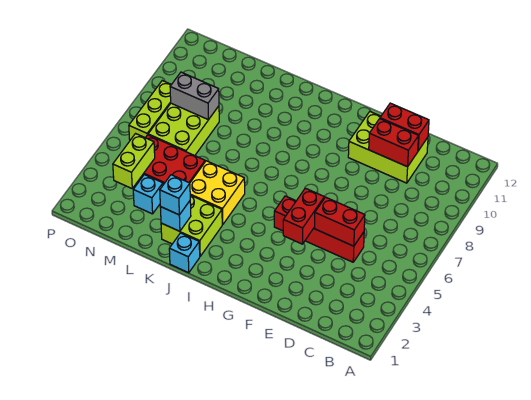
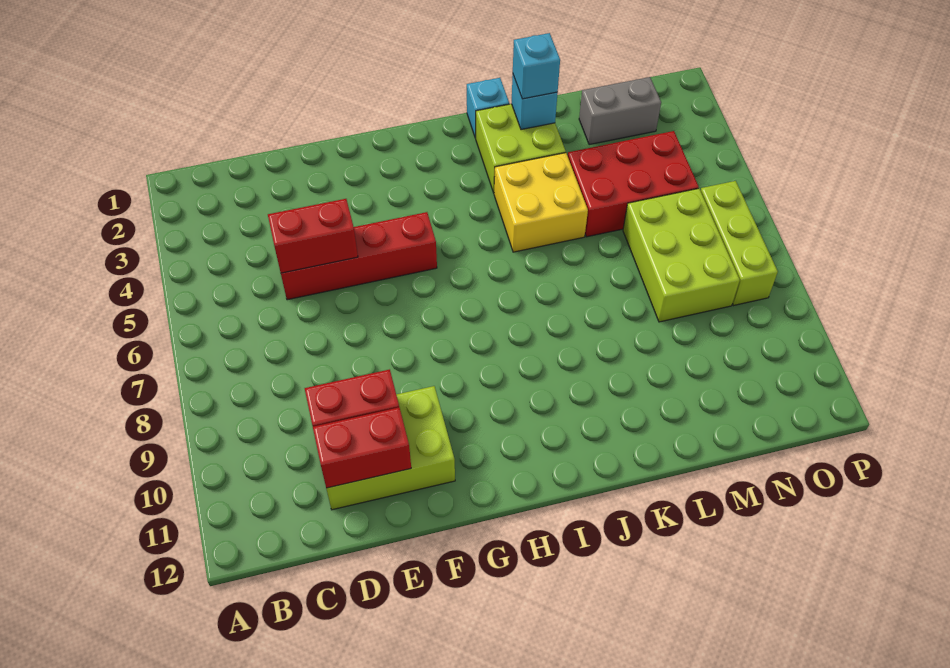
red brick F4:F5 level 2 -> none
cyan brick M3 level 1 -> none
grey brick M8:N8 level 2 -> grey brick M2:N2 level 1
lime brick N3:N4 level 2 -> none

